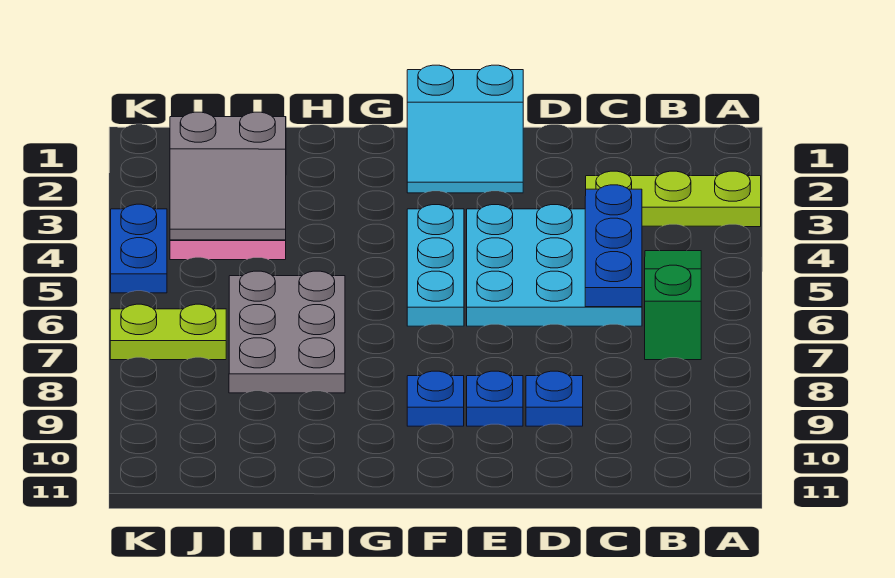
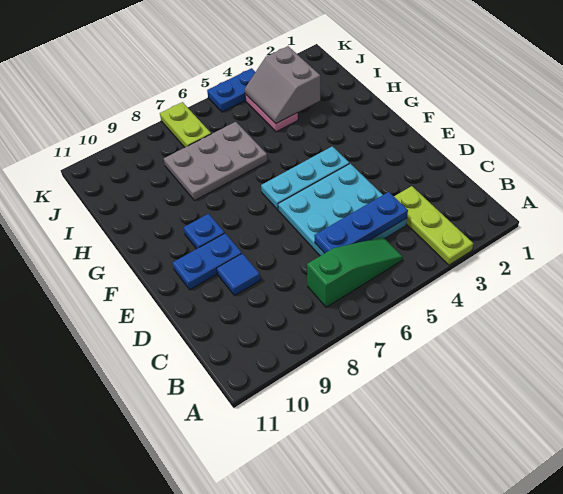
blue plate D9 level 1 -> blue tile D9 level 1
cyan slope E1:F2 level 1 top 1 -> none
blue plate E9 level 1 -> blue plate E9:E10 level 1

